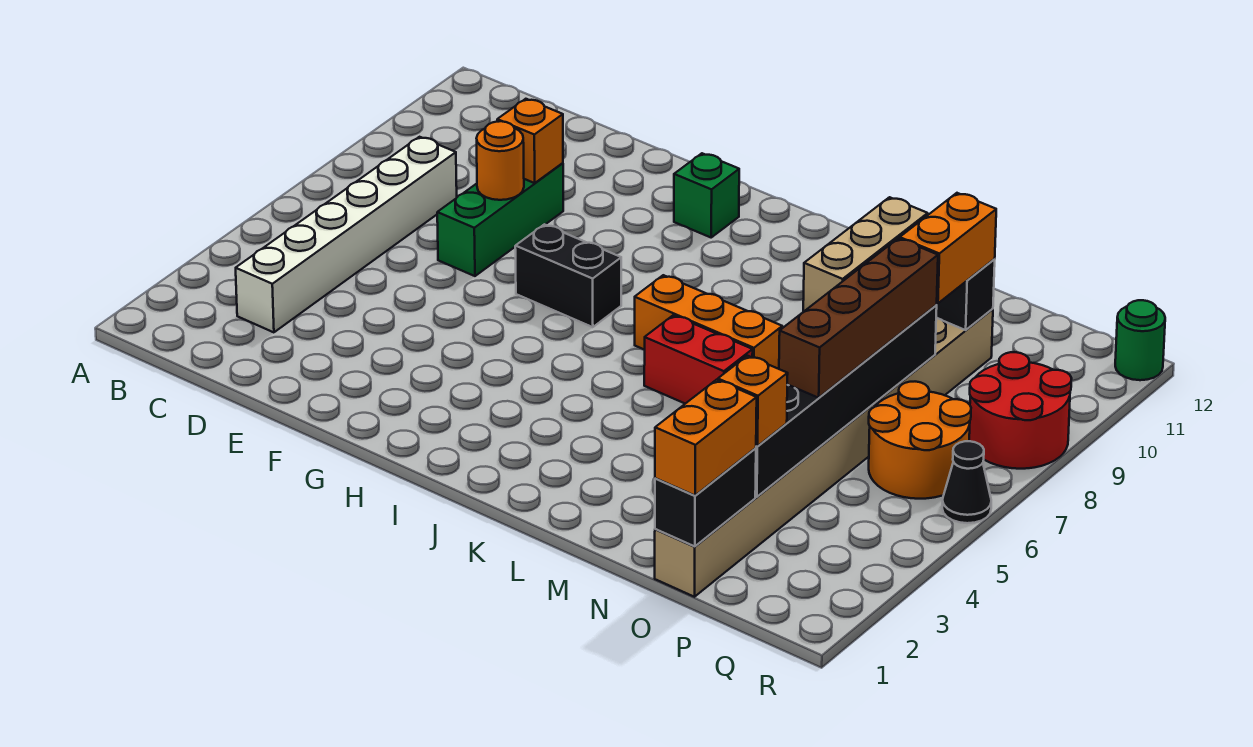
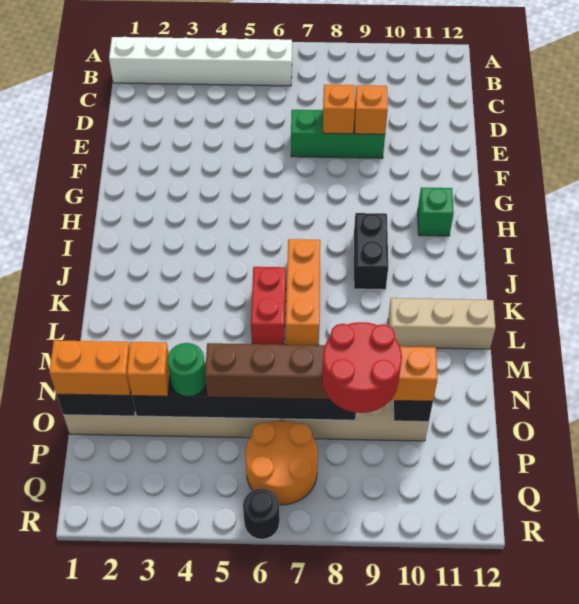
white brick C3:C8 level 1 -> white brick B1:B6 level 1
orange round brick E8 level 2 -> orange brick E8 level 2
black brick G7:H7 level 1 -> black brick I9:J9 level 1
red round brick Q8:R9 level 1 -> red round brick O8:P9 level 4
black cone R6 level 1 -> black round brick R6 level 1
green round brick R12 level 1 -> green round brick O4 level 3

